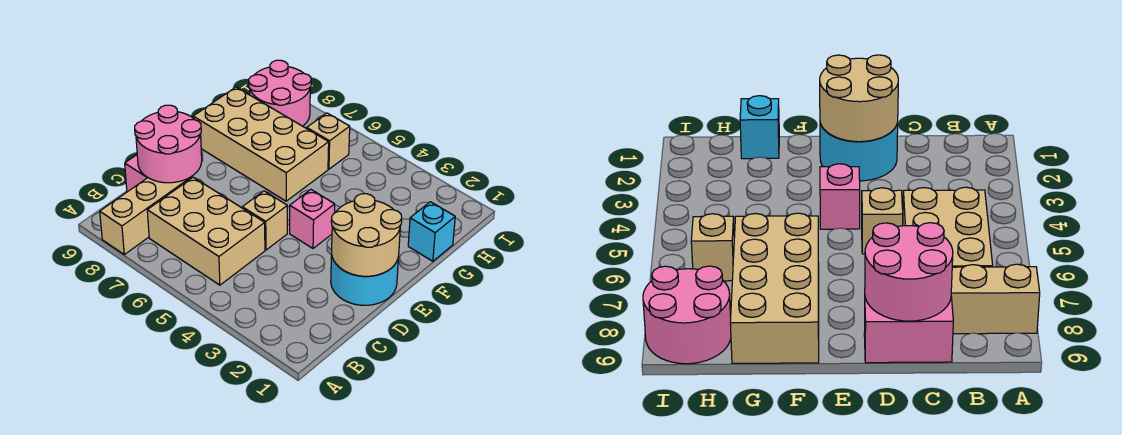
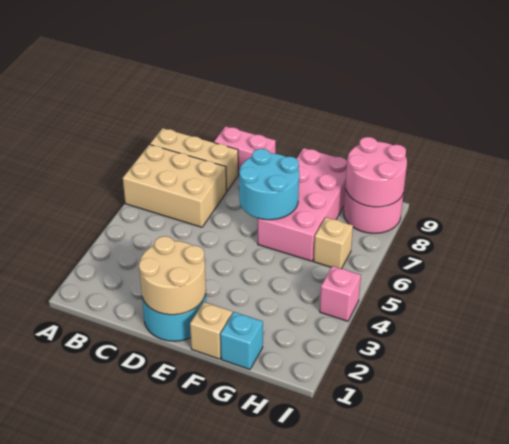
tan brick B5:C7 level 1 -> tan brick A6:C7 level 1
pink round brick C8:D9 level 2 -> pink round brick H8:I9 level 2
tan brick D5 level 1 -> tan brick F1 level 1
pink brick E4 level 1 -> pink brick I4 level 1
none -> cyan round brick E6:F7 level 2
tan brick F6:G9 level 1 -> pink brick F6:G9 level 1

